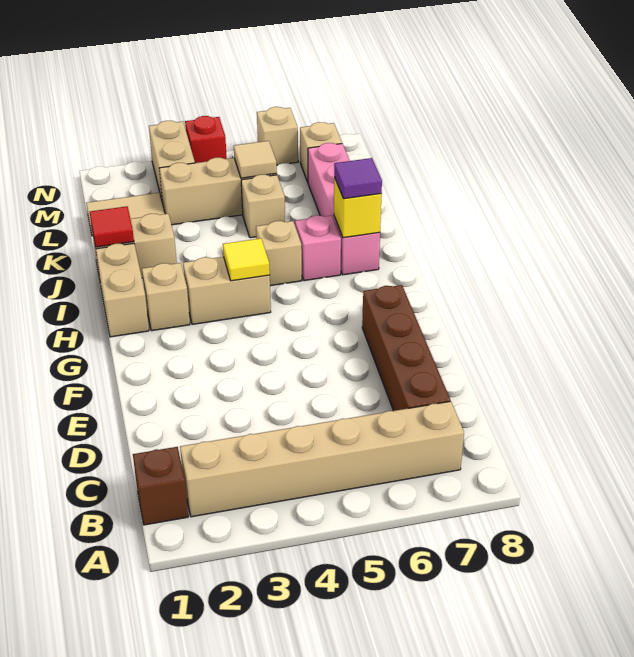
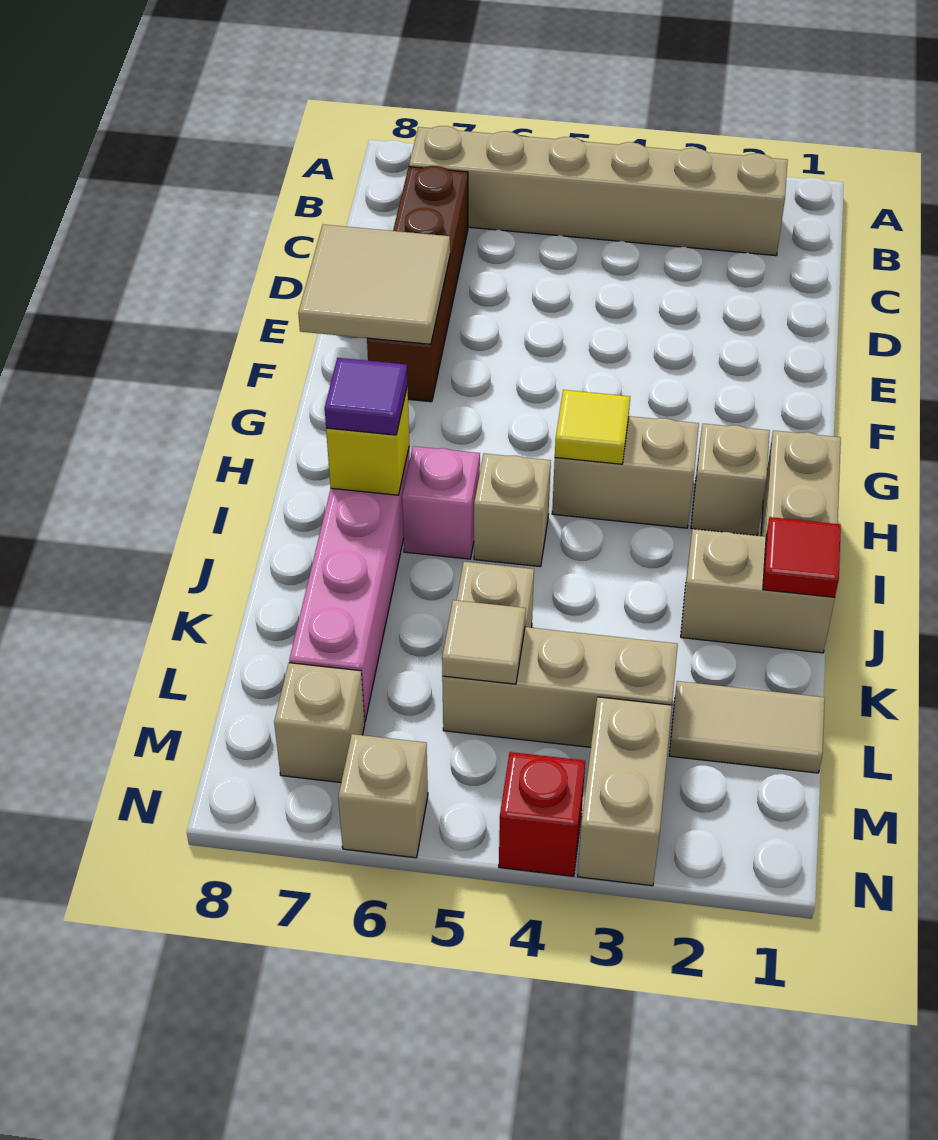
brown brick B1 level 1 -> none
none -> tan tile E7:F8 level 2

